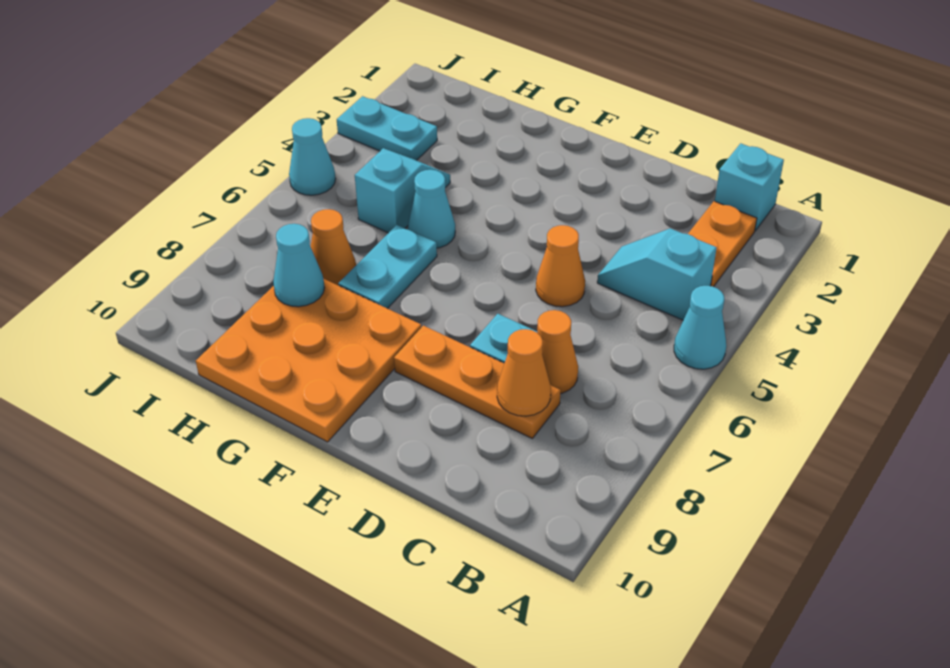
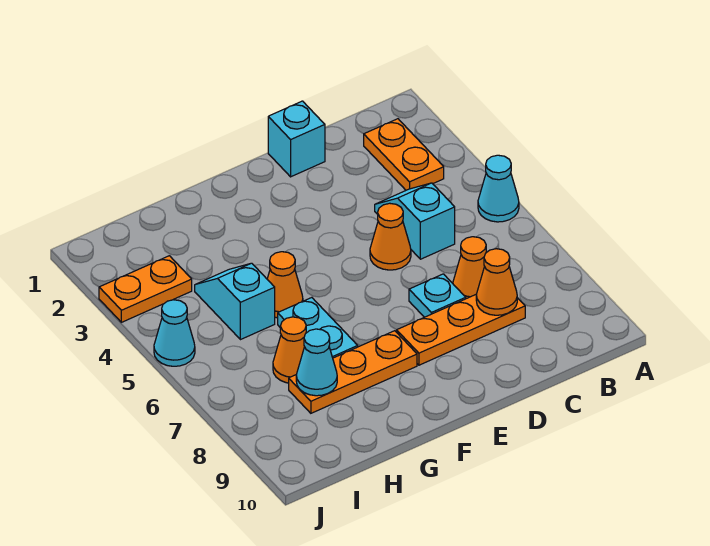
cyan brick B1 level 1 -> cyan brick D1 level 1
cyan slope B4:C4 level 1 top B -> cyan slope C4:C5 level 1 top 5
orange plate F8:H10 level 1 -> orange plate F8:H8 level 1
cyan cone G5 level 1 -> orange cone G5 level 1
cyan plate I3:J3 level 1 -> orange plate I3:J3 level 1

